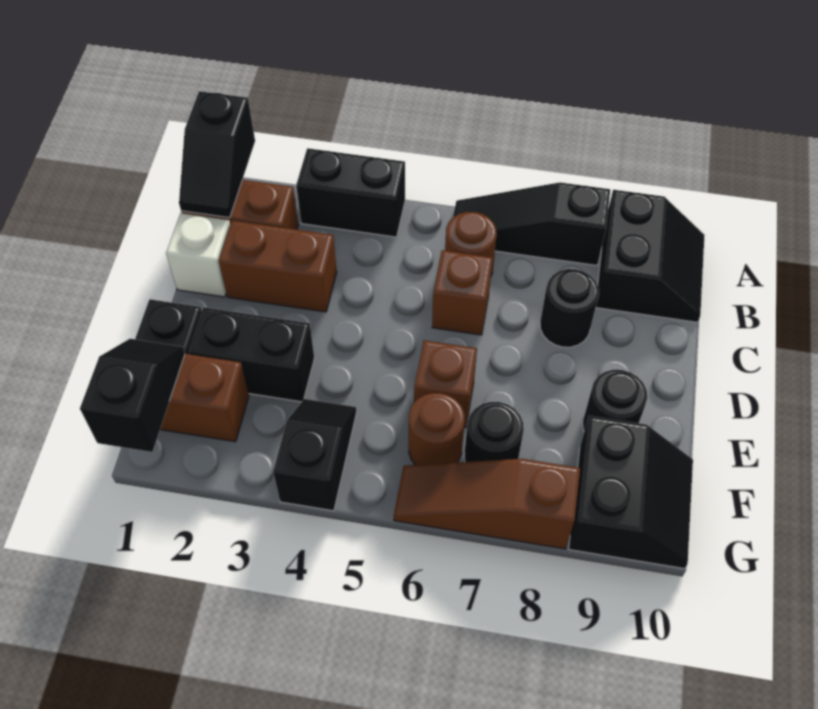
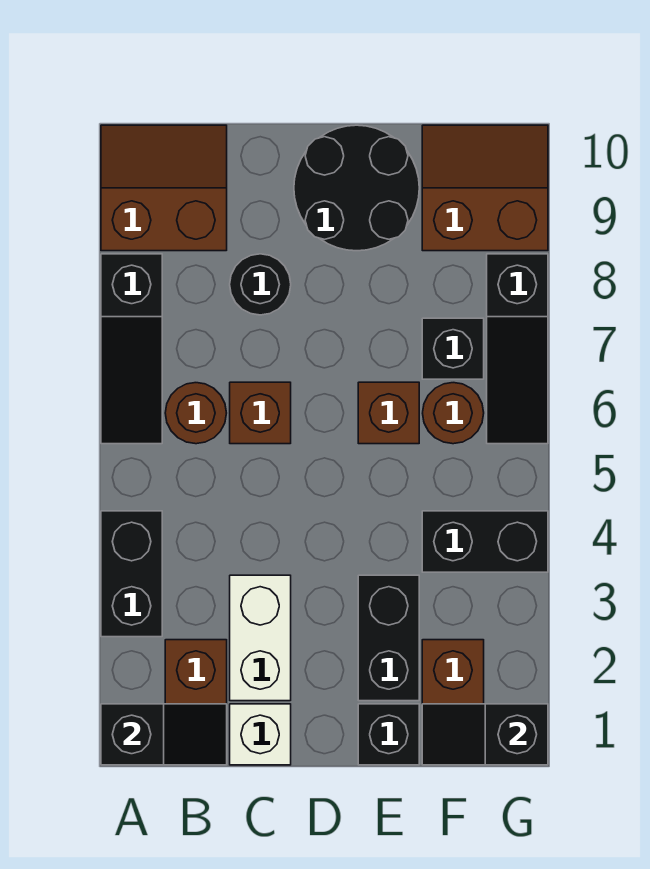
black slope A9:B10 level 1 top 9 -> brown slope A9:B10 level 1 top 9
brown brick C2:C3 level 1 -> white brick C2:C3 level 1
black round brick E9 level 1 -> black round brick D9:E10 level 1
black slope F4:G4 level 1 top G -> black brick F4:G4 level 1
black round brick F7 level 1 -> black brick F7 level 1
black slope F9:G10 level 1 top 9 -> brown slope F9:G10 level 1 top 9
brown slope G6:G8 level 1 top 8 -> black slope G6:G8 level 1 top 8

